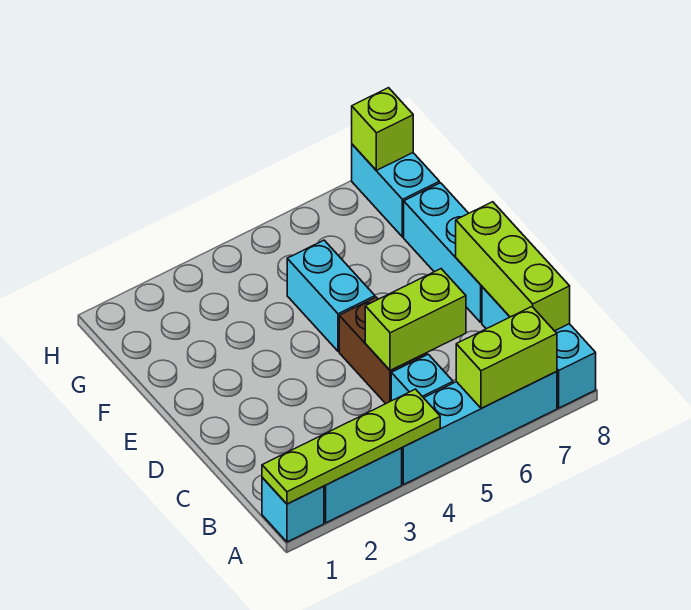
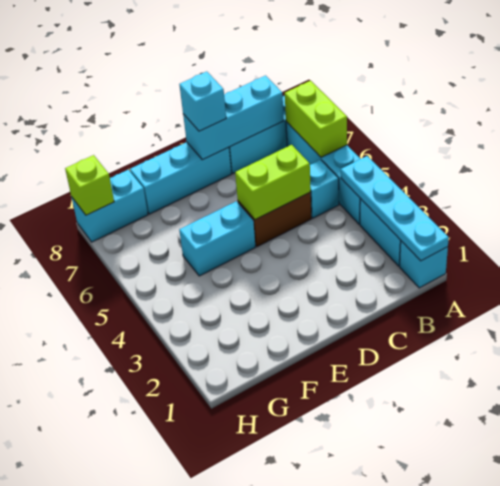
lime plate A1:A4 level 2 -> cyan plate A1:A4 level 2
lime brick B8:D8 level 2 -> cyan brick B8:D8 level 2
lime brick C5:C6 level 2 -> lime brick C5:D5 level 2
none -> cyan brick D8 level 3

